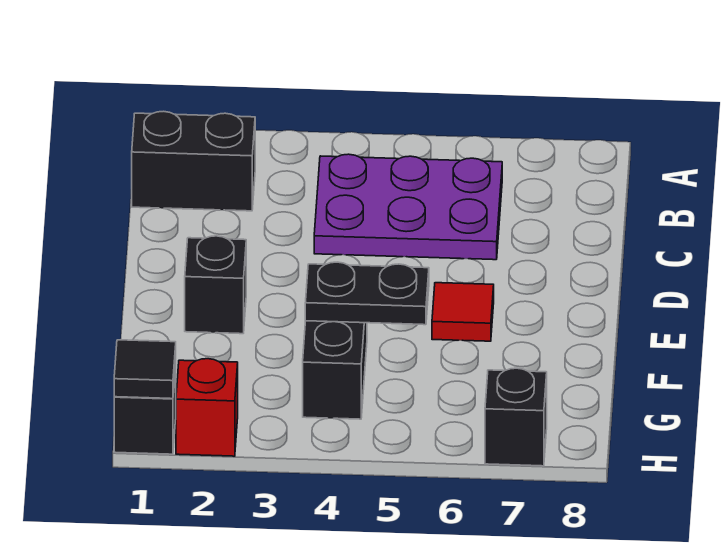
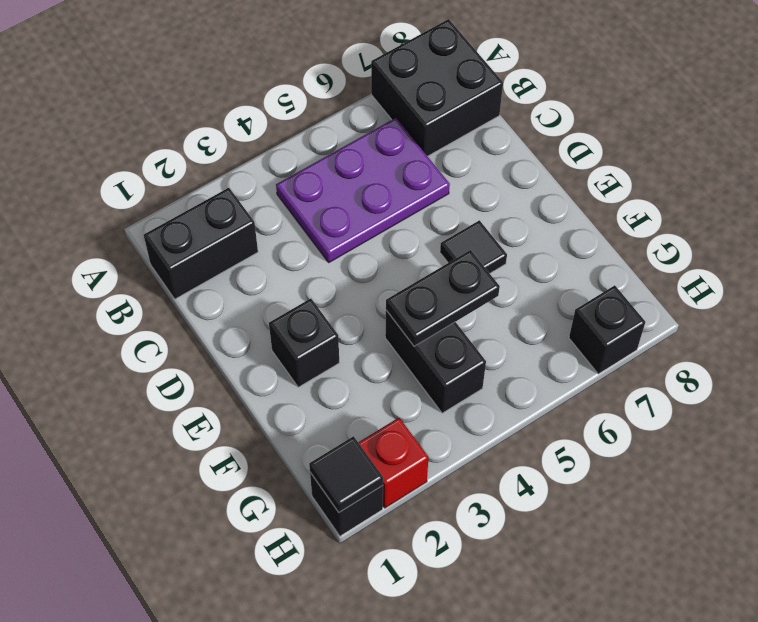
none -> black brick A7:B8 level 1
red tile E6 level 1 -> black tile E6 level 1

